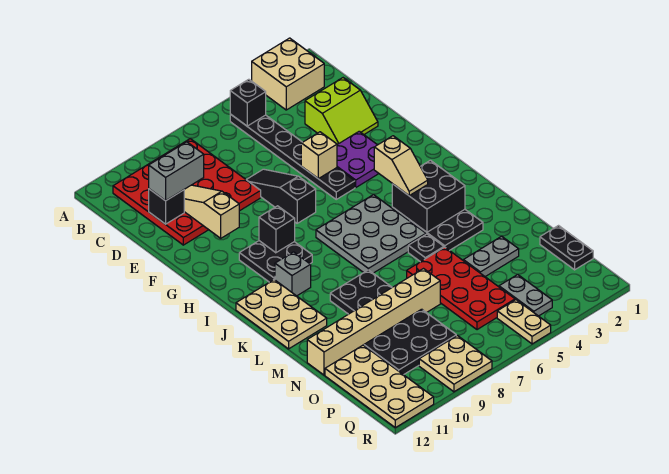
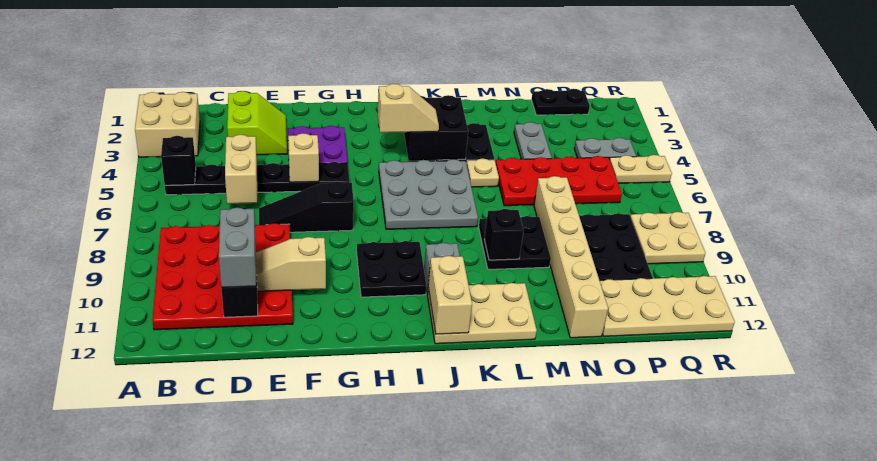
none -> tan brick D5:D6 level 2
black brick H9 level 2 -> black brick L9 level 2
none -> tan brick J11:J12 level 2
black plate L5 level 1 -> tan plate L5 level 1

